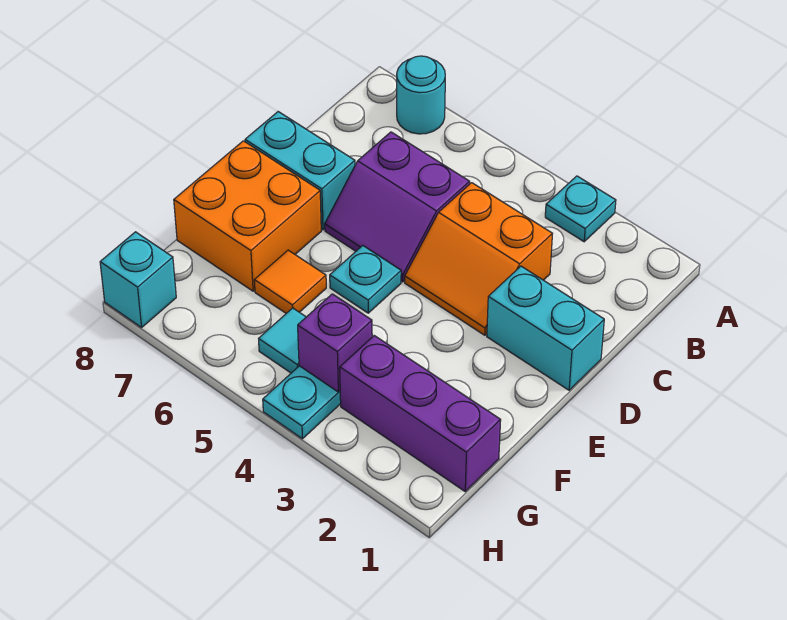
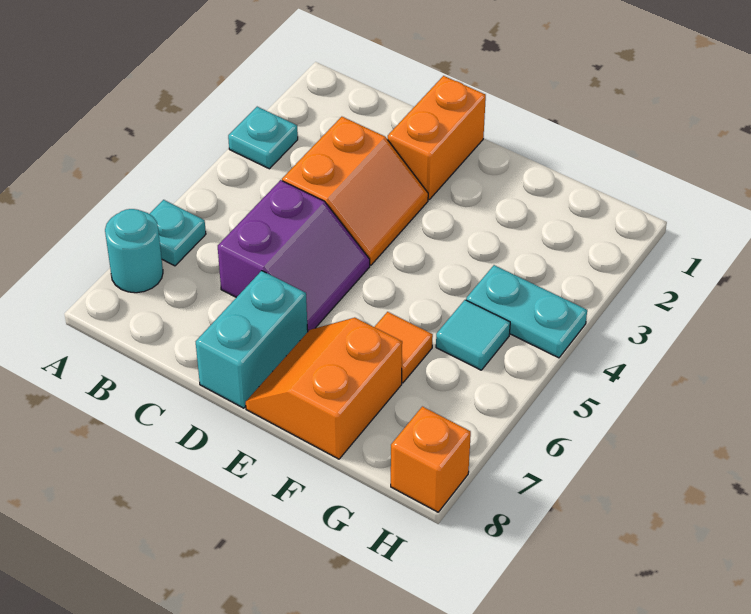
cyan brick D1:D2 level 1 -> orange brick D1:D2 level 1
cyan plate E5 level 1 -> cyan plate A6 level 1
orange brick E7:F8 level 1 -> orange slope E7:F8 level 1 top F
purple brick G1:G3 level 1 -> none
purple brick G4 level 2 -> none
cyan brick H8 level 1 -> orange brick H8 level 1

